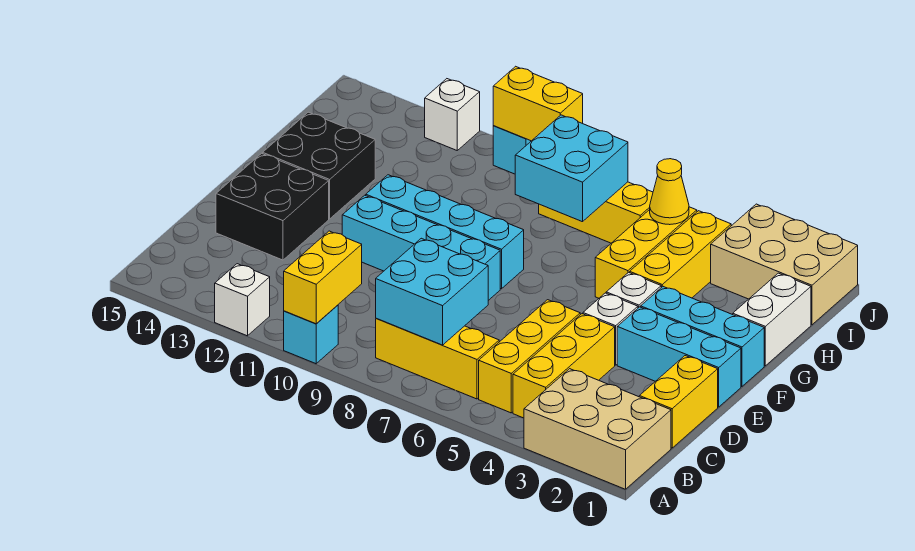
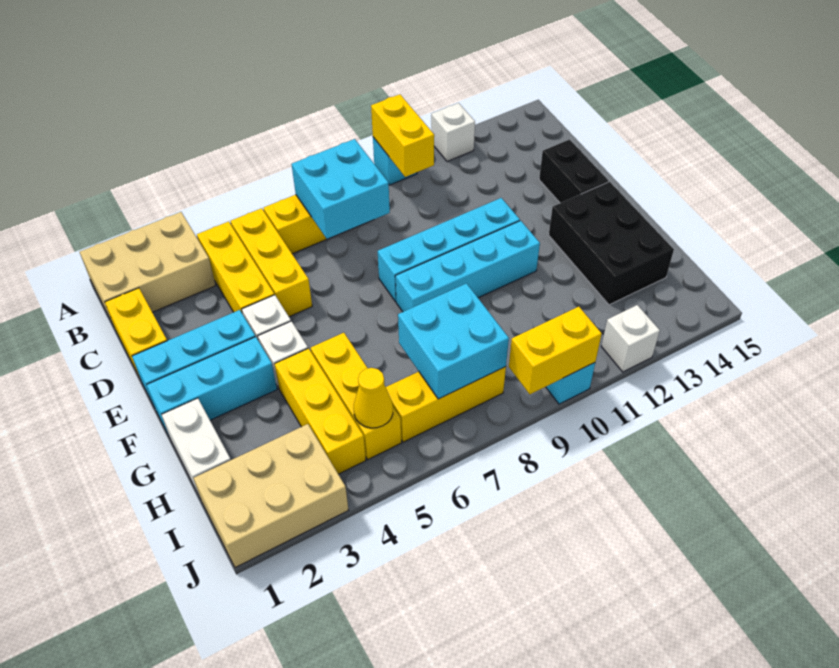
black brick D13:E14 level 1 -> black brick D14:E14 level 1
black brick F13:G14 level 1 -> black brick F13:H14 level 1

